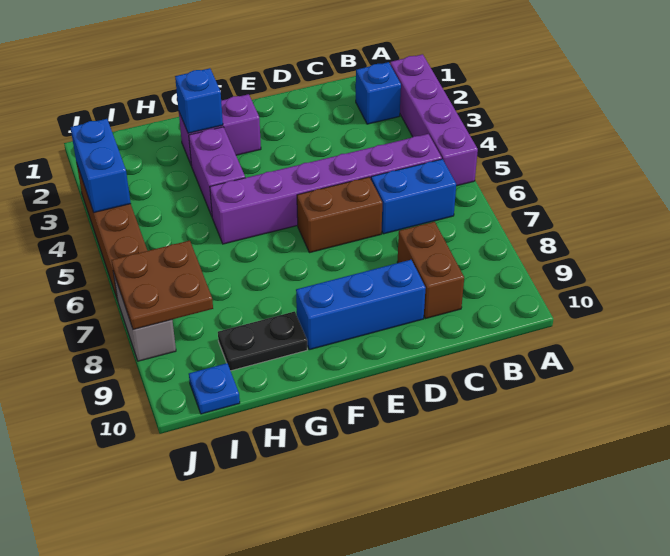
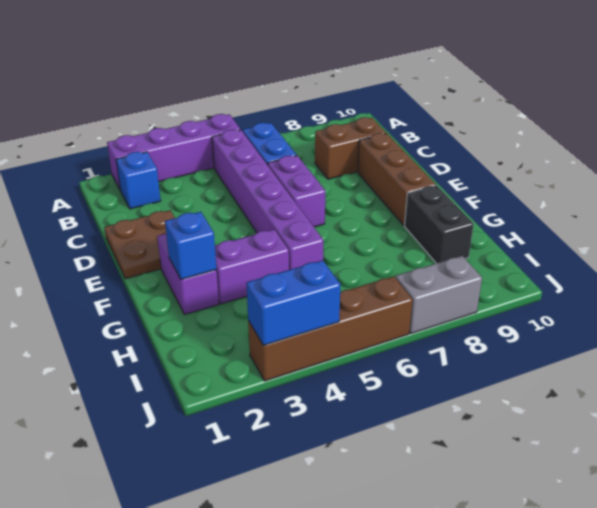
brown brick D6:E6 level 1 -> purple brick D6:E6 level 1
blue brick D9:F9 level 1 -> brown brick D9:F9 level 1
black plate G9:H9 level 1 -> black brick G9:H9 level 1
brown plate I7:J8 level 2 -> brown plate D1:E2 level 1
blue plate I10 level 1 -> none

